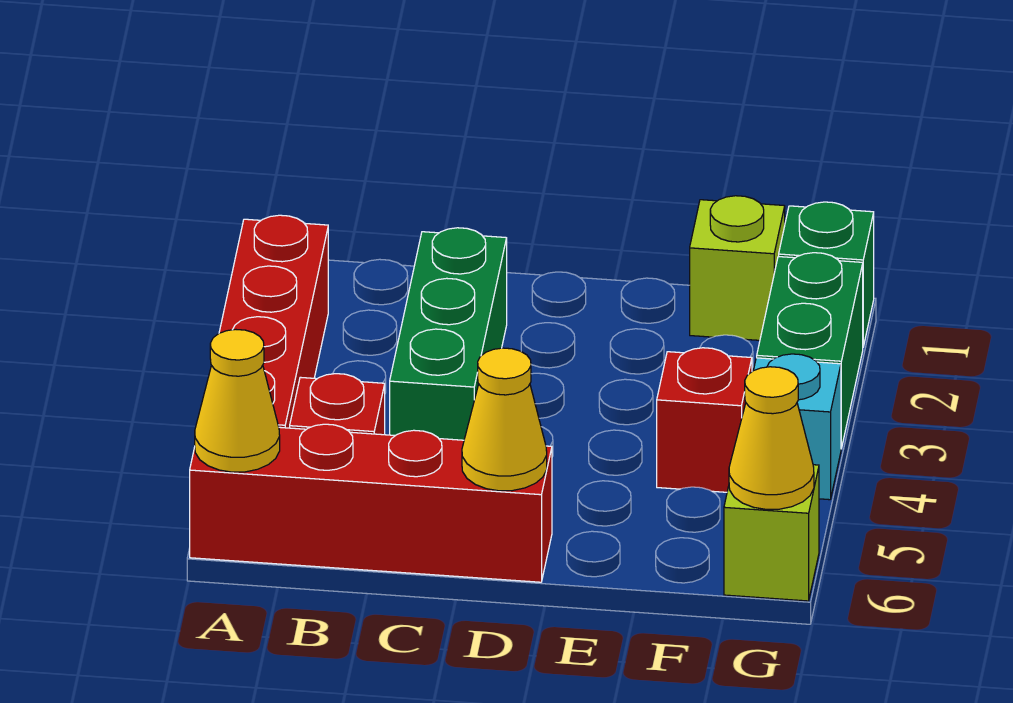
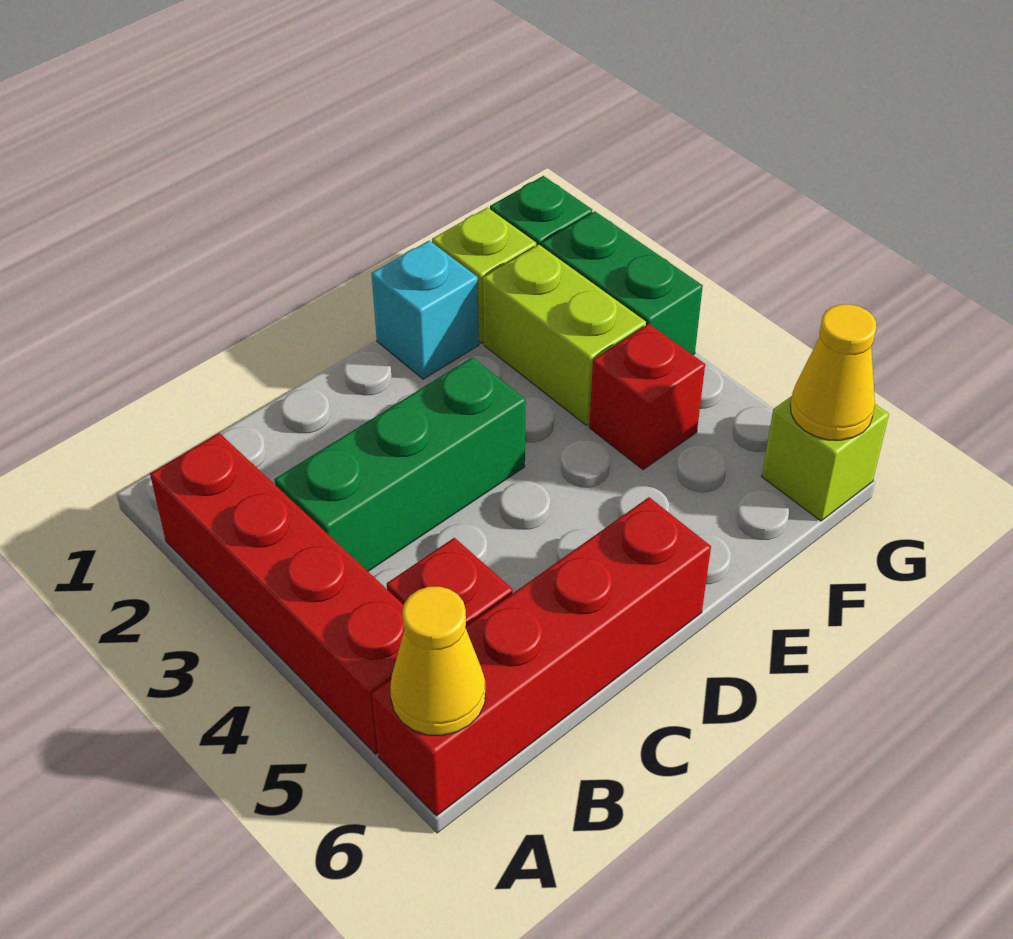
green brick C2:C4 level 1 -> green brick B3:D3 level 1
yellow cone D6 level 2 -> none
none -> lime brick F2:F3 level 1
cyan brick G4 level 1 -> cyan brick E1 level 1

